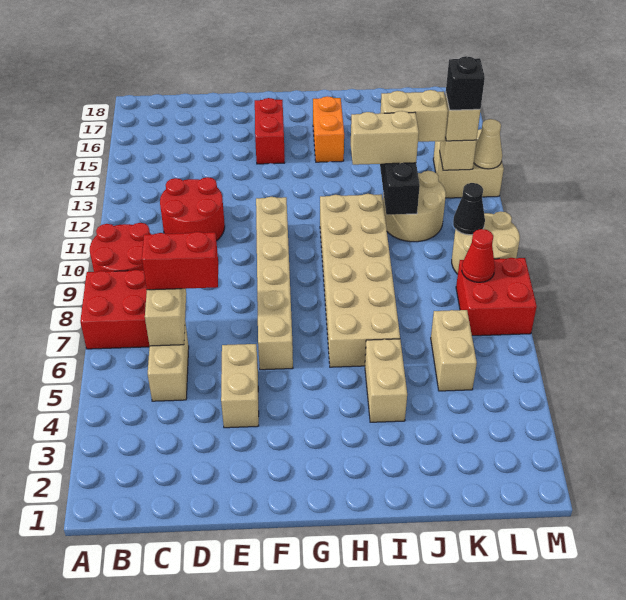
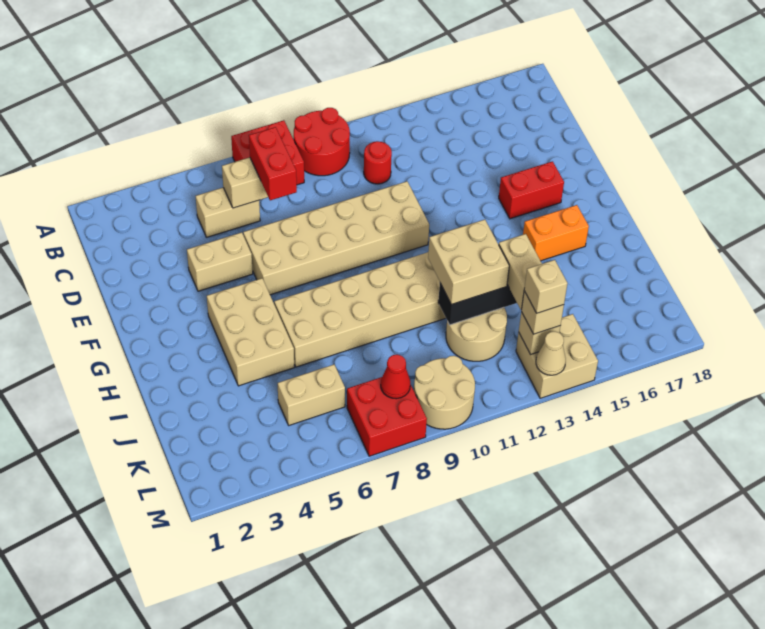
red round brick C11:D12 level 1 -> red round brick C11 level 1
tan brick F6:F11 level 1 -> tan brick E6:F11 level 1
tan brick I4:I5 level 1 -> tan brick G4:I5 level 1
tan brick I12:J12 level 3 -> tan brick I11:J12 level 3
black cone L10 level 2 -> none
black brick L13 level 4 -> tan brick L13 level 4

